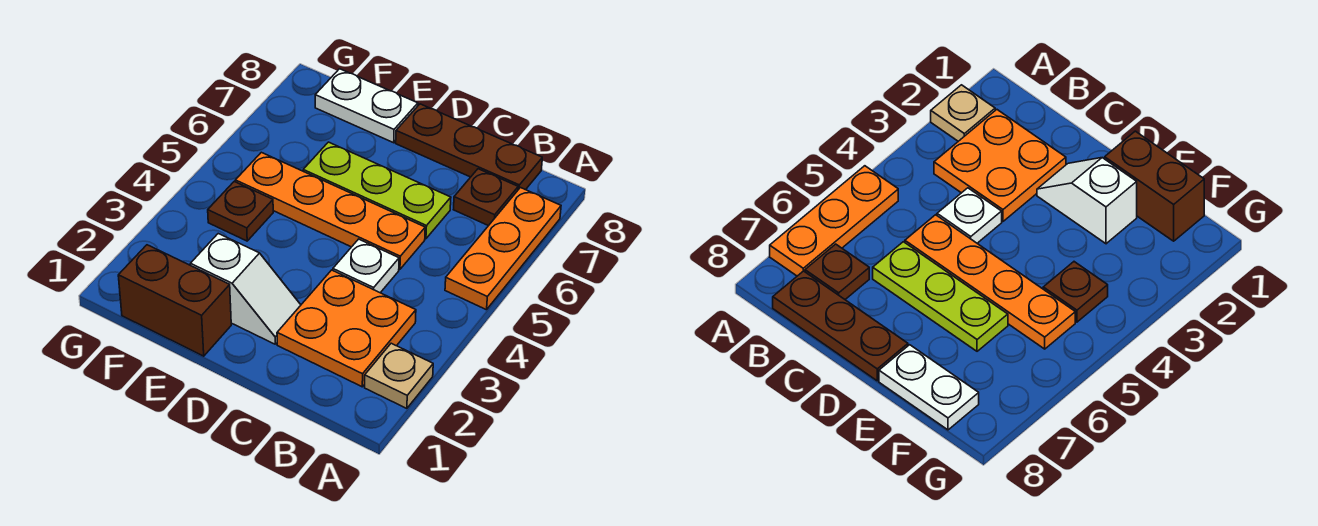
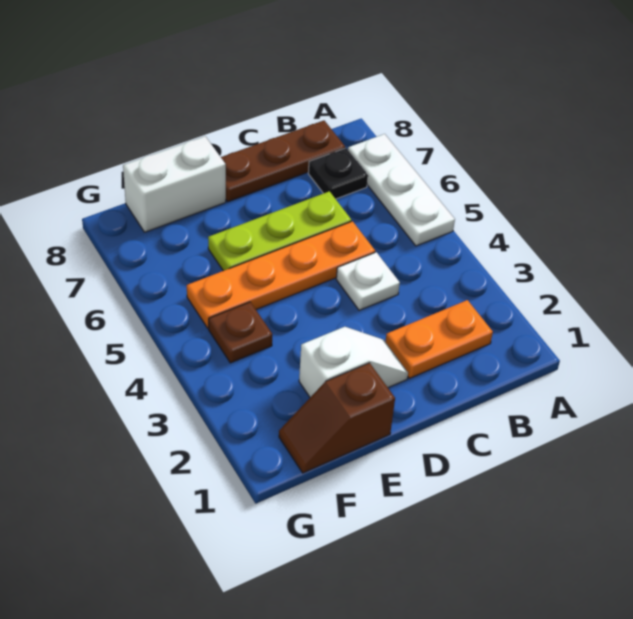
tan plate A2 level 1 -> none
orange plate A5:A7 level 1 -> white plate A5:A7 level 1
orange plate B2:C3 level 1 -> orange plate B2:C2 level 1
brown plate B7 level 1 -> black plate B7 level 1
brown brick E1:F1 level 1 -> brown slope E1:F1 level 1 top E
white plate E8:F8 level 1 -> white brick E8:F8 level 1

